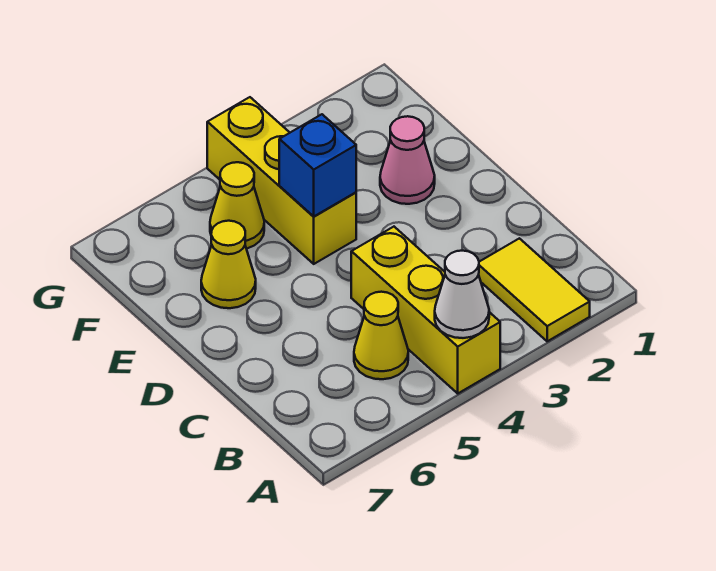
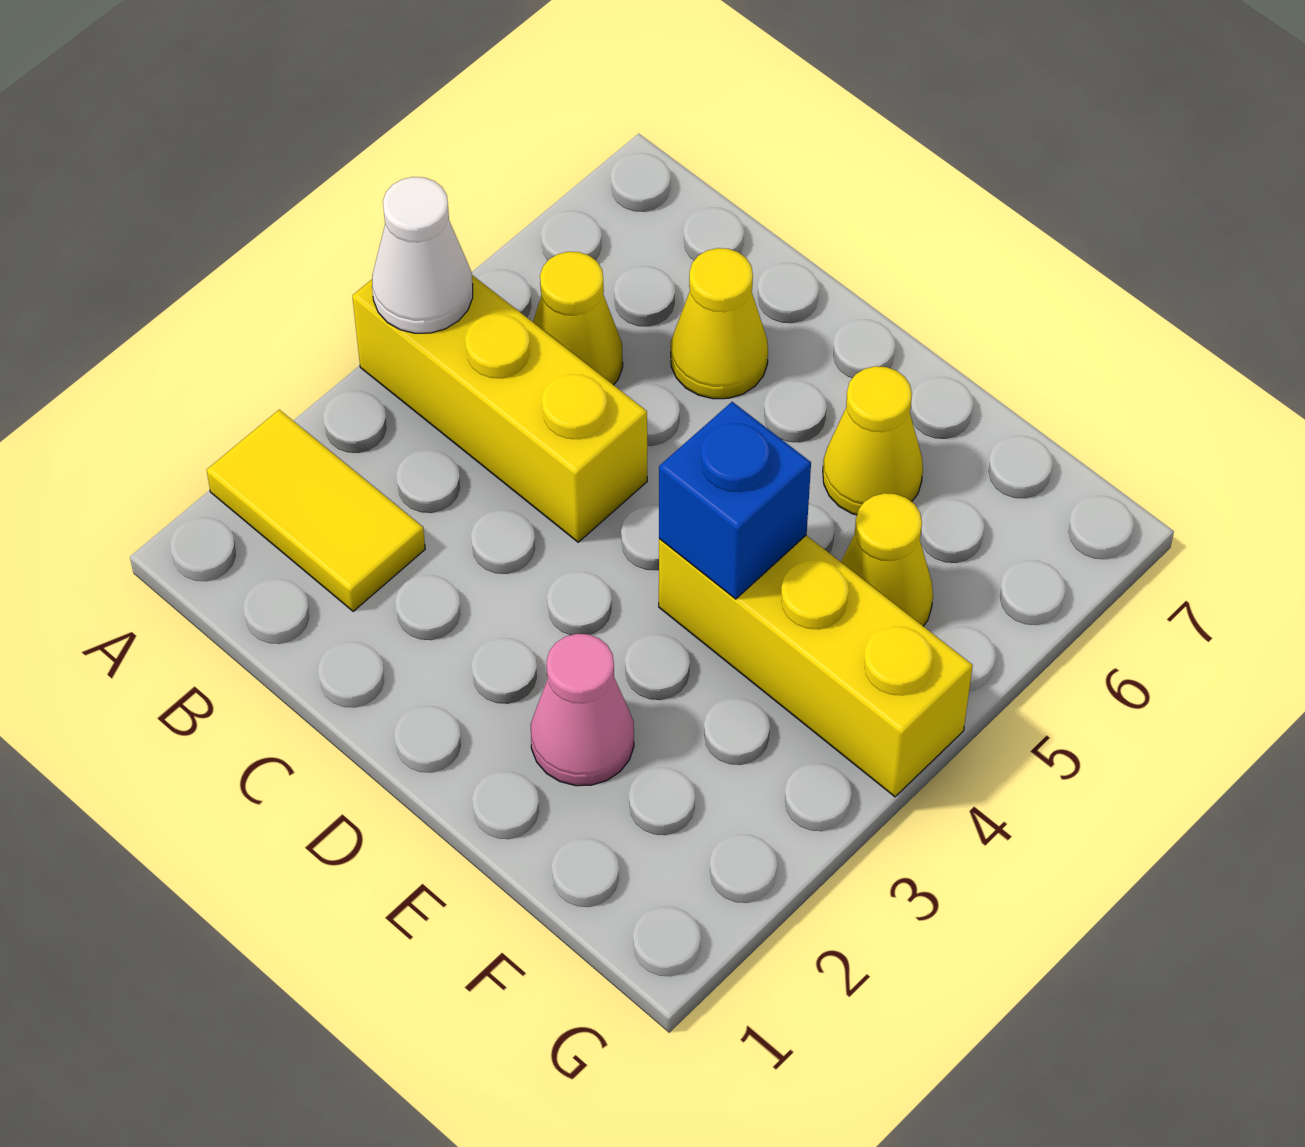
none -> yellow cone C6 level 1

